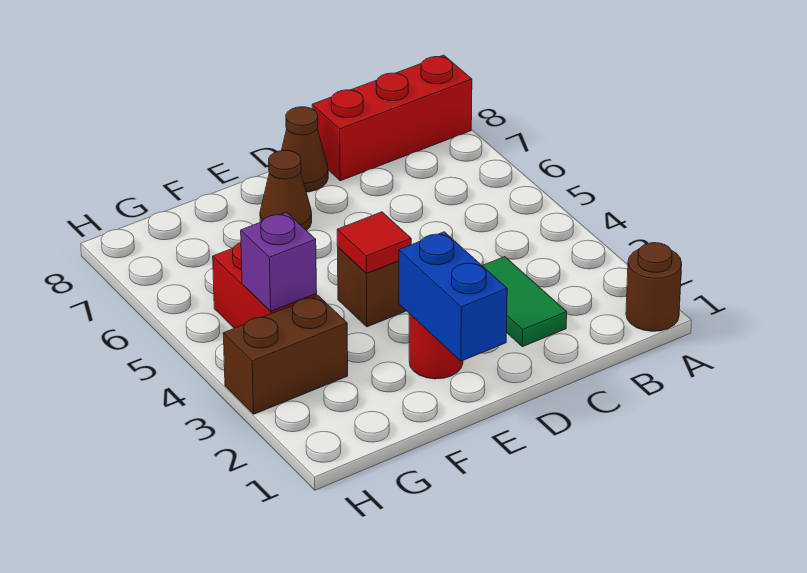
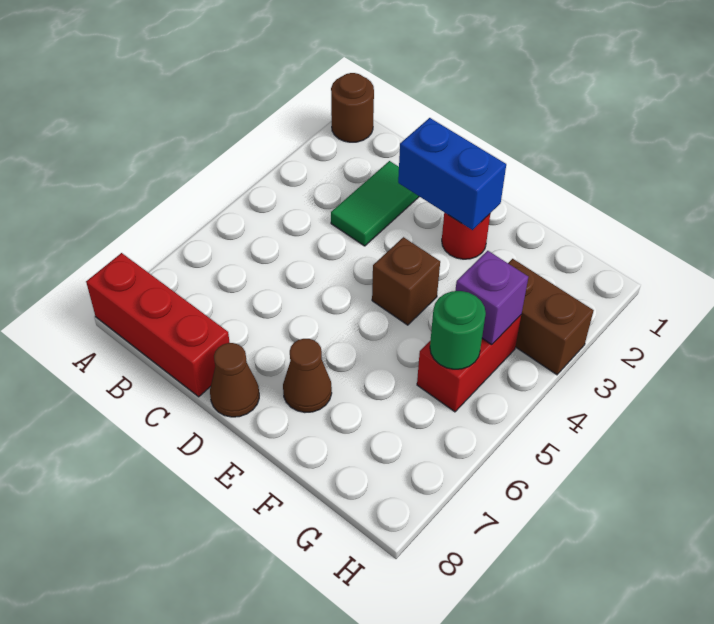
blue brick E1:E2 level 2 -> blue brick D2:E2 level 2
red tile E4 level 2 -> none
none -> green round brick G5 level 2

